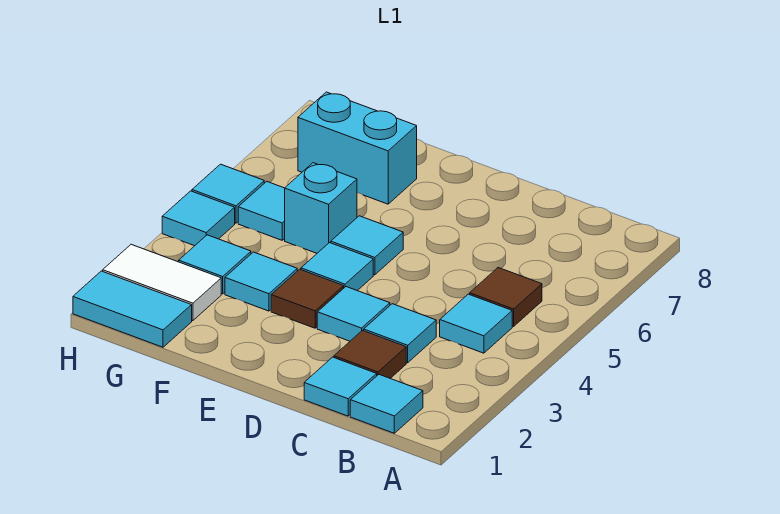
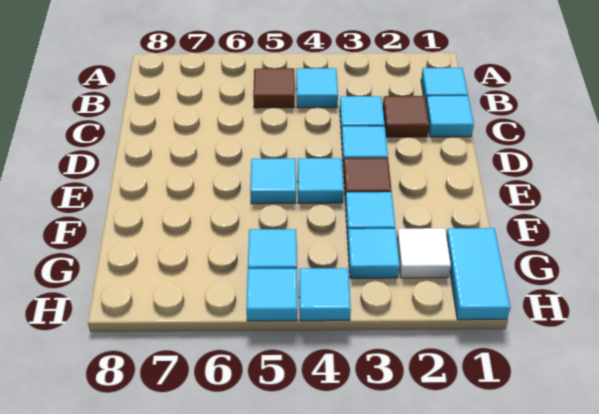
cyan brick F5 level 1 -> none
cyan brick F7:G7 level 1 -> none
white tile G2:H2 level 1 -> white tile G2 level 1

